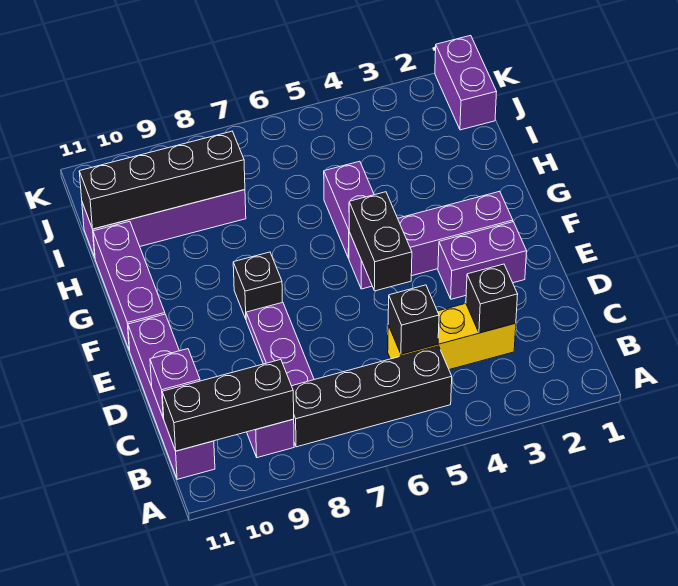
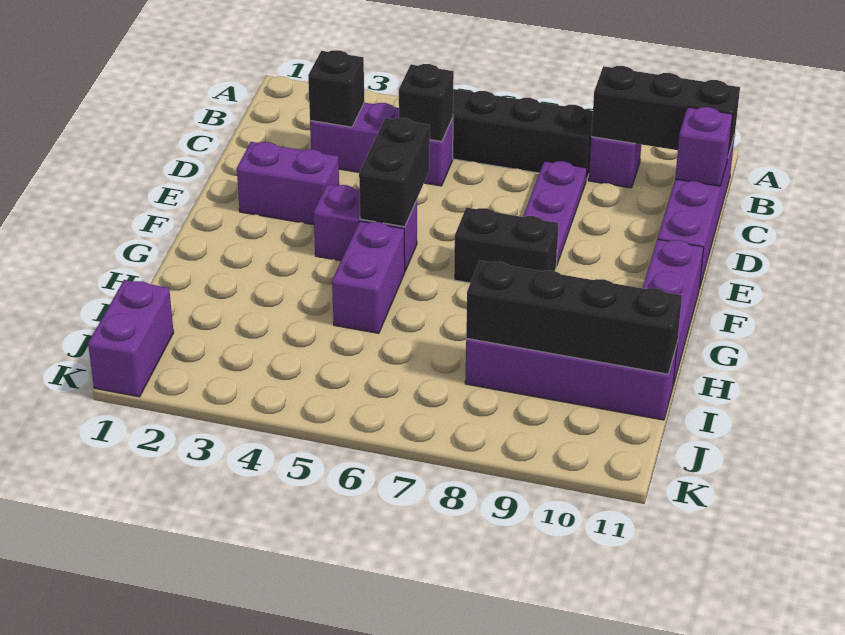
yellow brick C3:C5 level 1 -> purple brick C3:C5 level 1
purple brick F2:F5 level 1 -> purple brick F4:F5 level 1
black brick F8 level 1 -> black brick F7:F8 level 1

